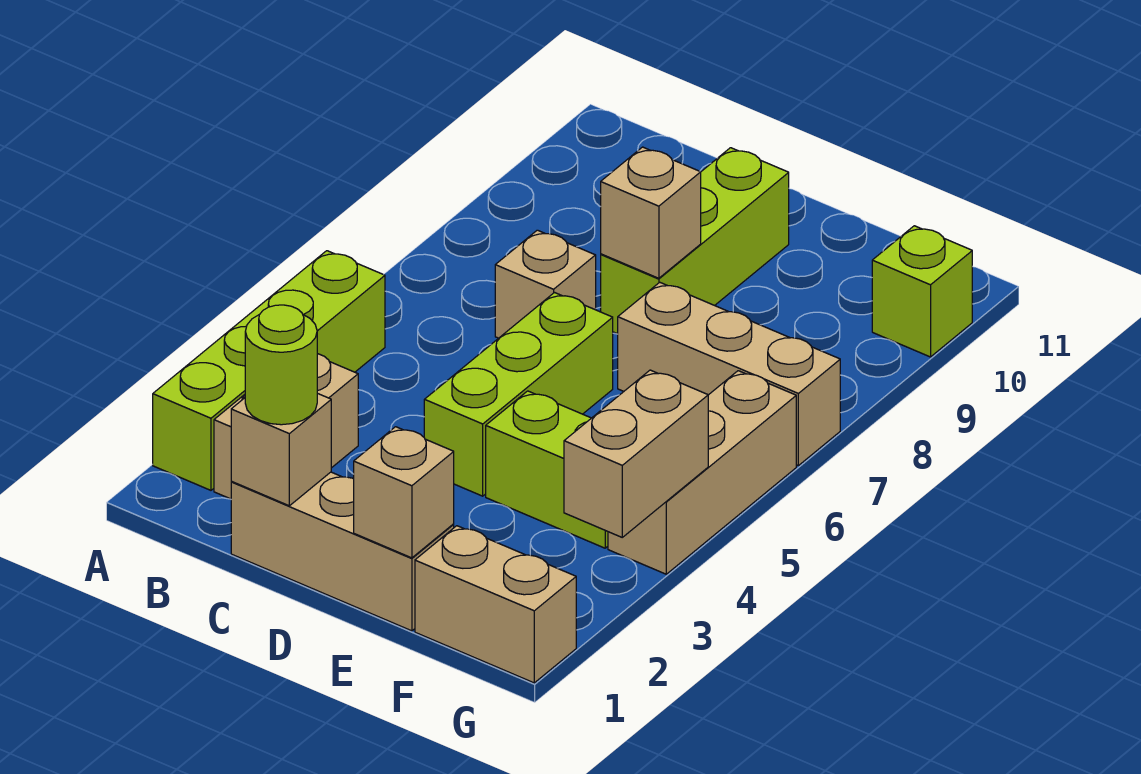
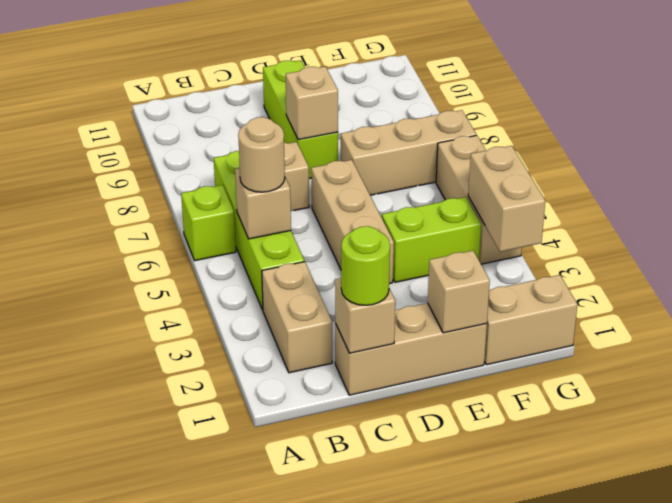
lime brick A2:A5 level 1 -> lime brick B4:B7 level 1
none -> tan brick B5 level 2
none -> tan round brick B5 level 3
lime brick D4:D6 level 1 -> tan brick D4:D6 level 1
lime brick G10 level 1 -> lime brick A6 level 1

